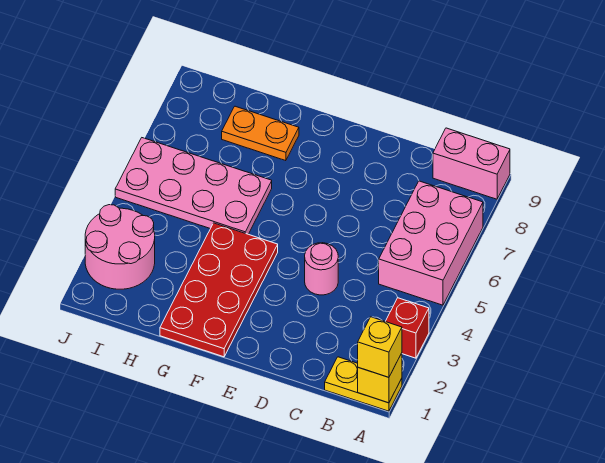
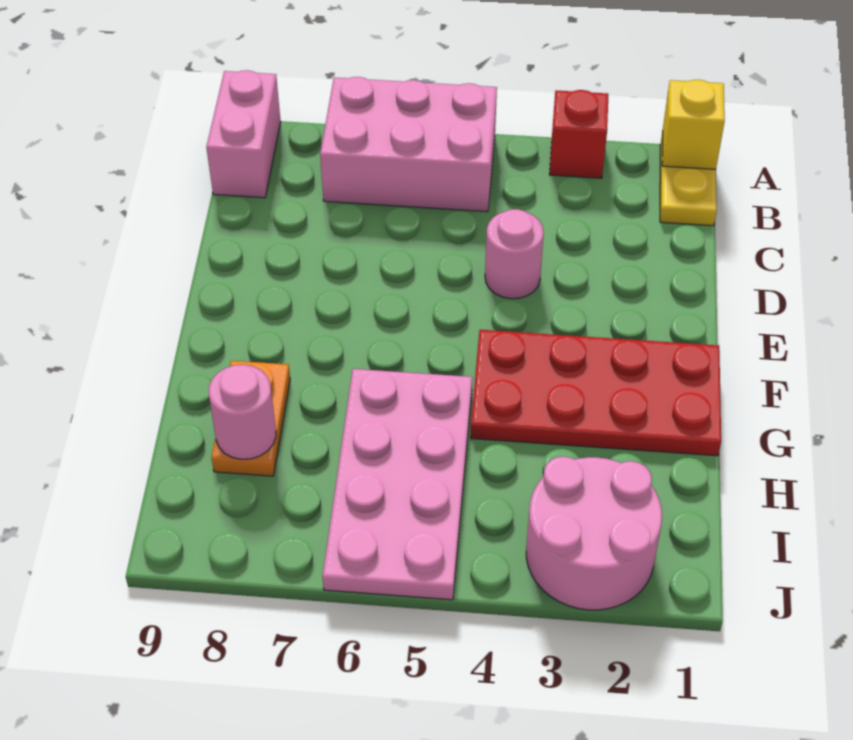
yellow brick A1 level 3 -> none
none -> pink round brick H8 level 2

